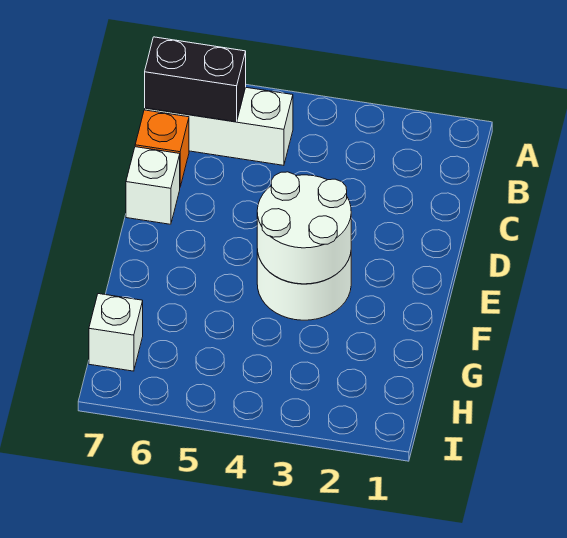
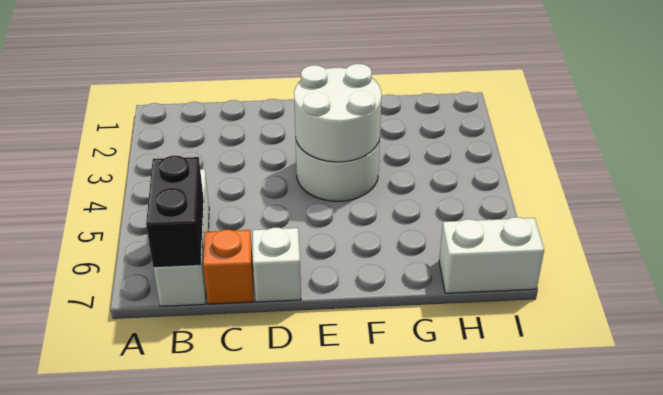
white brick H7 level 1 -> white brick H7:I7 level 1

